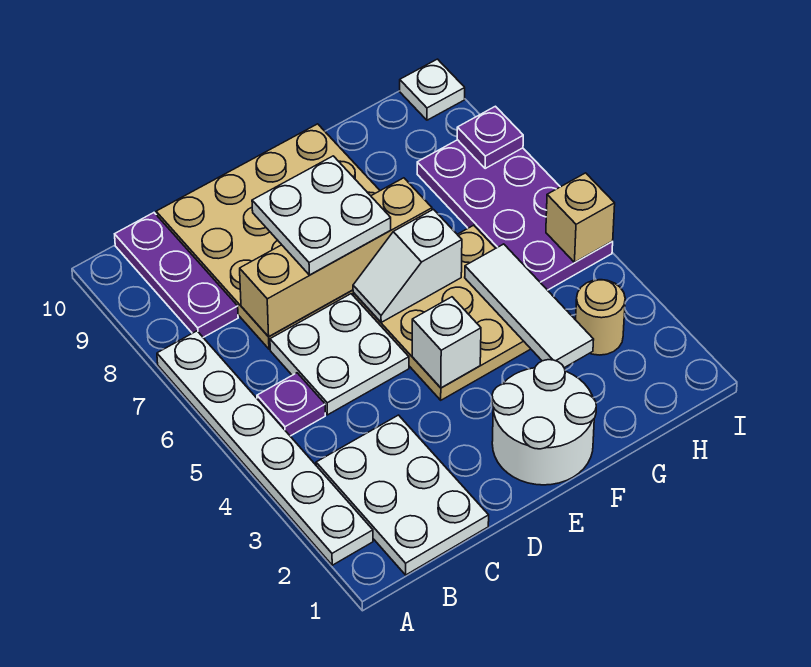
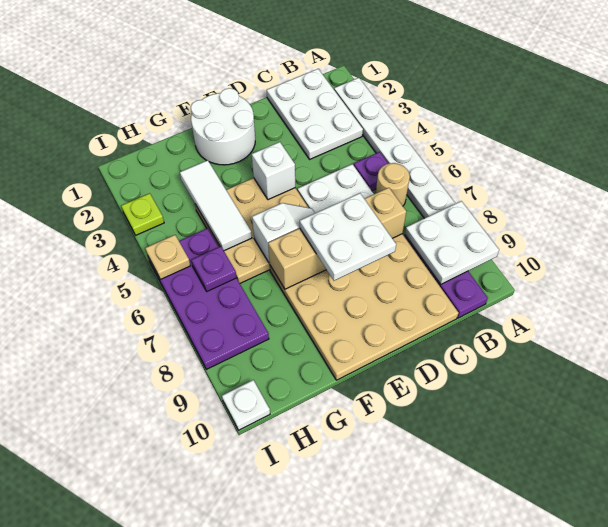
none -> white plate A8:B9 level 2
tan round brick H3 level 1 -> tan round brick B6 level 1
none -> lime plate I3 level 1
tan brick I5 level 2 -> tan plate I5 level 2
purple plate I8 level 2 -> purple plate H6 level 2

